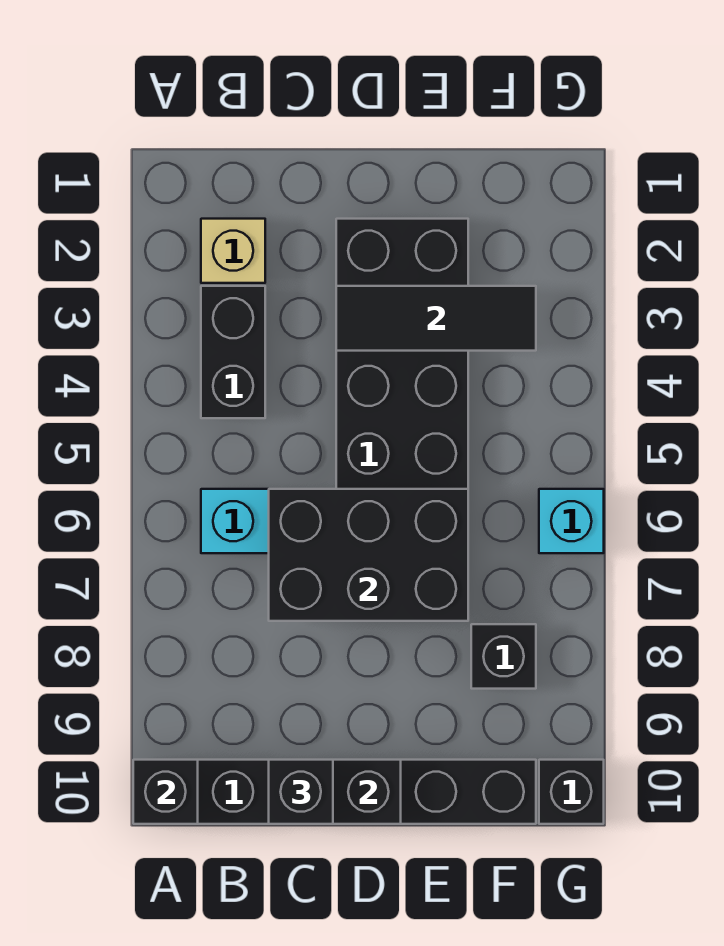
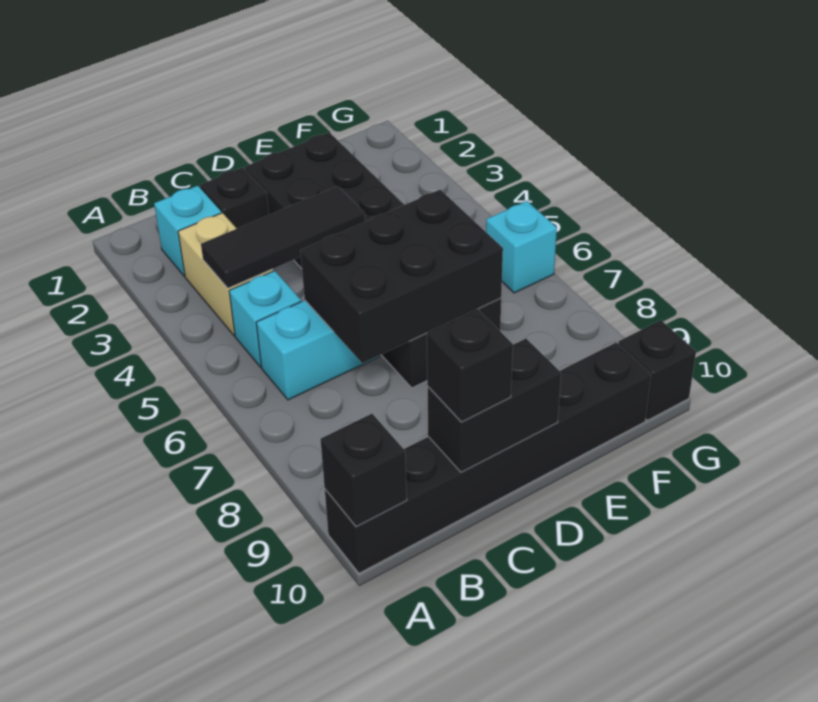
tan brick B2 level 1 -> cyan brick B2 level 1
black brick B3:B4 level 1 -> tan brick B3:B4 level 1
none -> cyan brick B5 level 1
black tile D3:F3 level 2 -> black tile B4:D4 level 2
black brick F8 level 1 -> black brick C2 level 1

